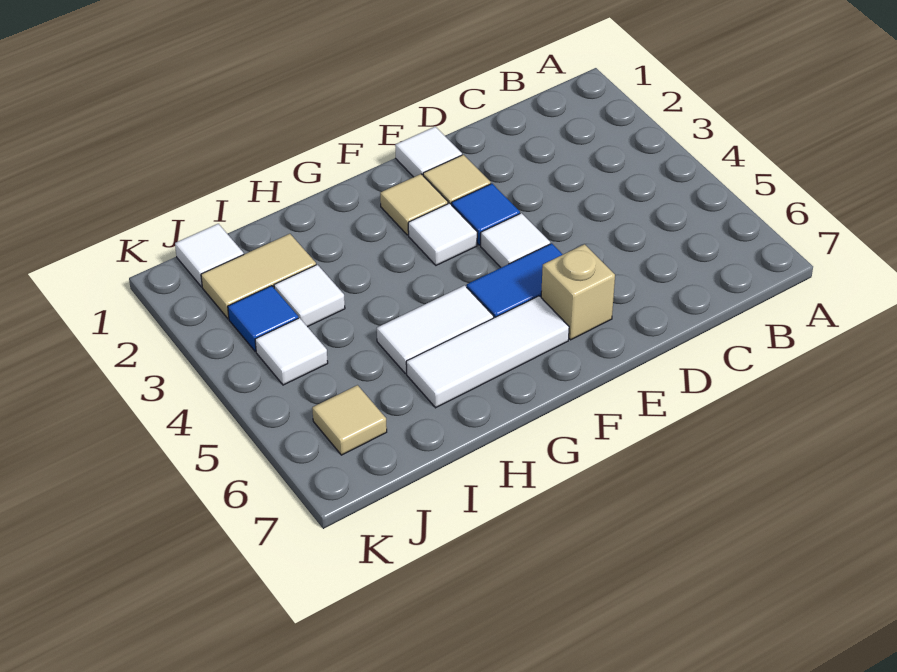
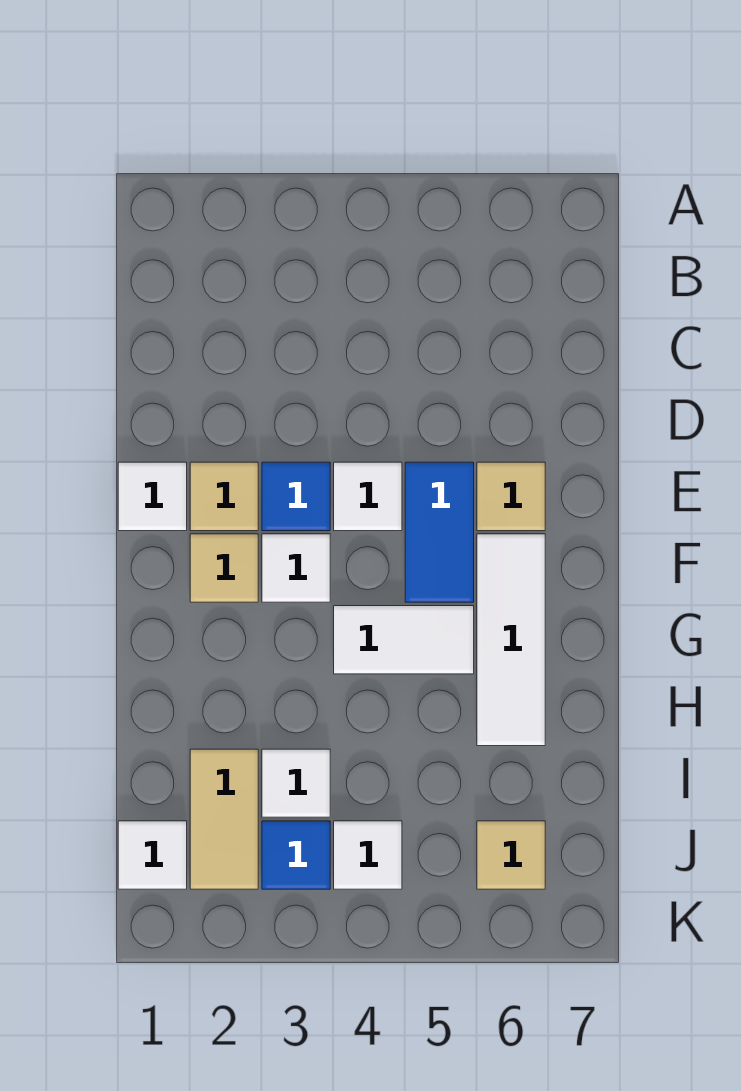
tan brick E6 level 1 -> tan tile E6 level 1
white tile G5:H5 level 1 -> white tile G4:G5 level 1

